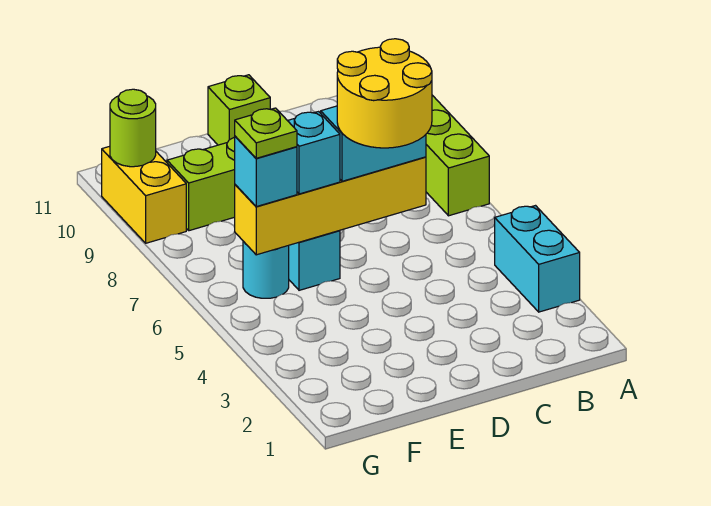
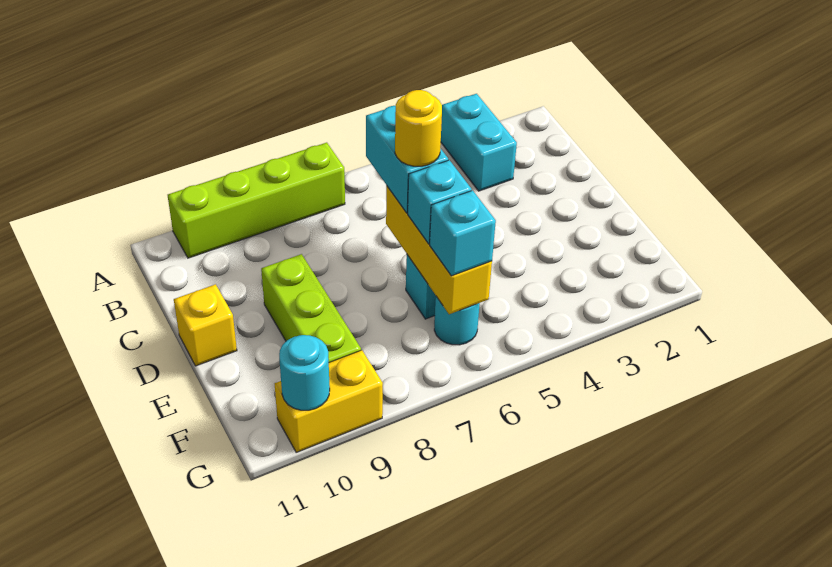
cyan brick A3:A4 level 1 -> cyan brick A3:B3 level 1
yellow round brick C5:D6 level 4 -> yellow round brick D6 level 4
yellow brick C6:F6 level 2 -> yellow brick D6:F6 level 2
lime brick D11 level 1 -> yellow brick D11 level 1
lime plate F6 level 4 -> none
lime round brick G10 level 2 -> cyan round brick G10 level 2

